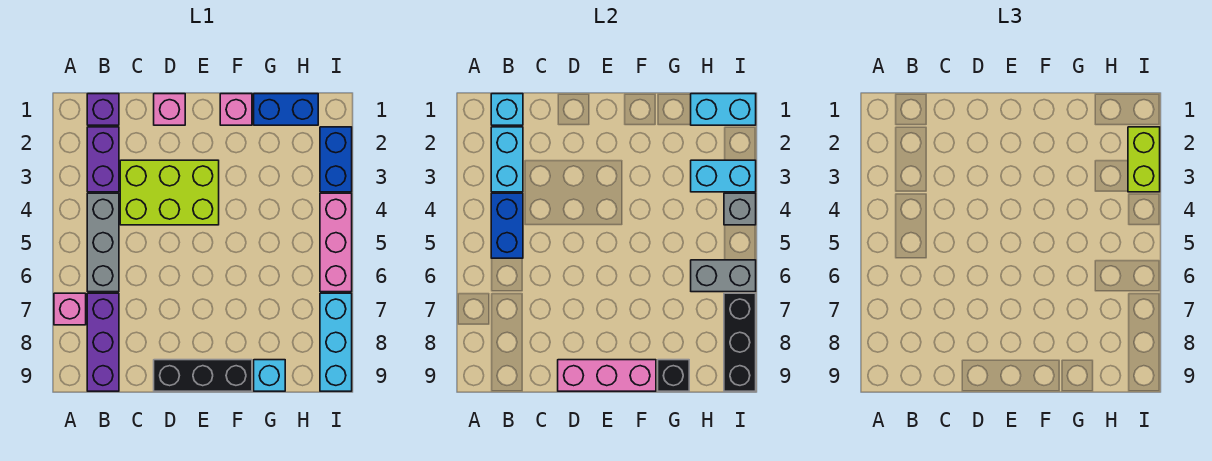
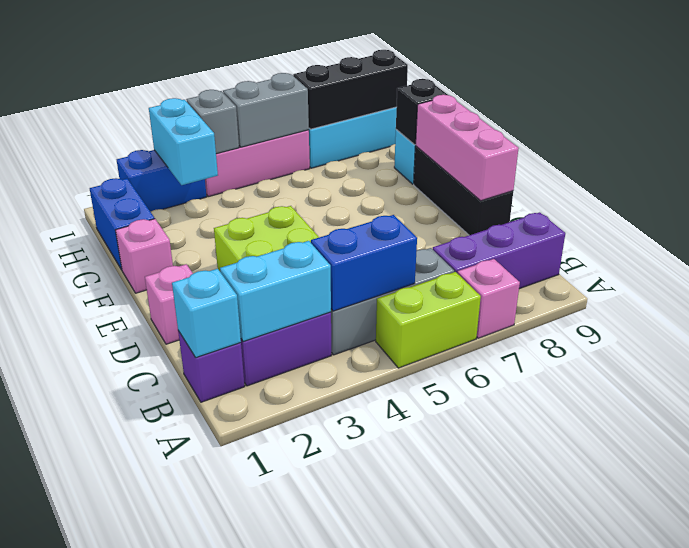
cyan brick H1:I1 level 2 -> none
grey brick H6:I6 level 2 -> grey brick I5:I6 level 2
lime brick I2:I3 level 3 -> lime brick A5:A6 level 1

